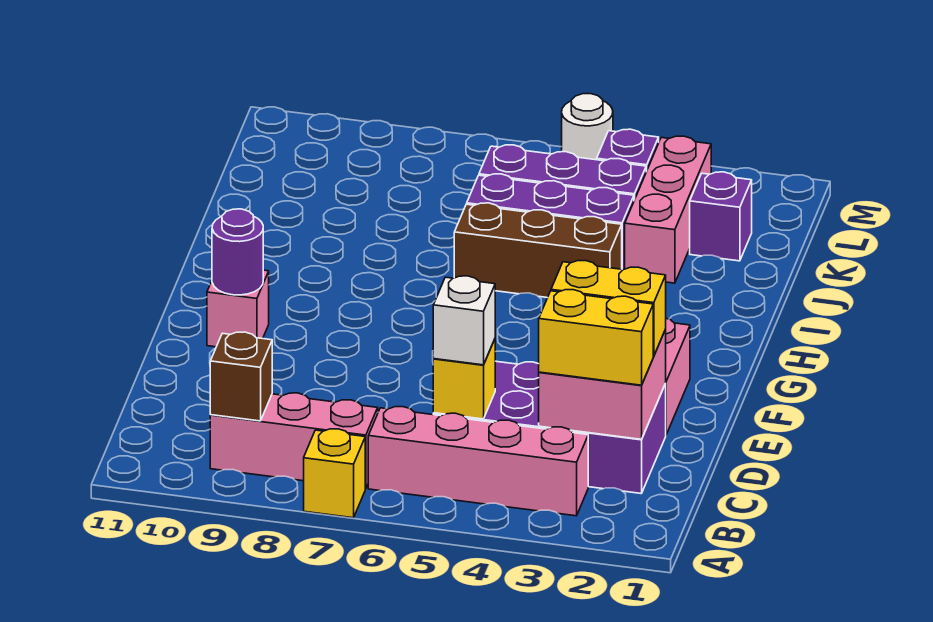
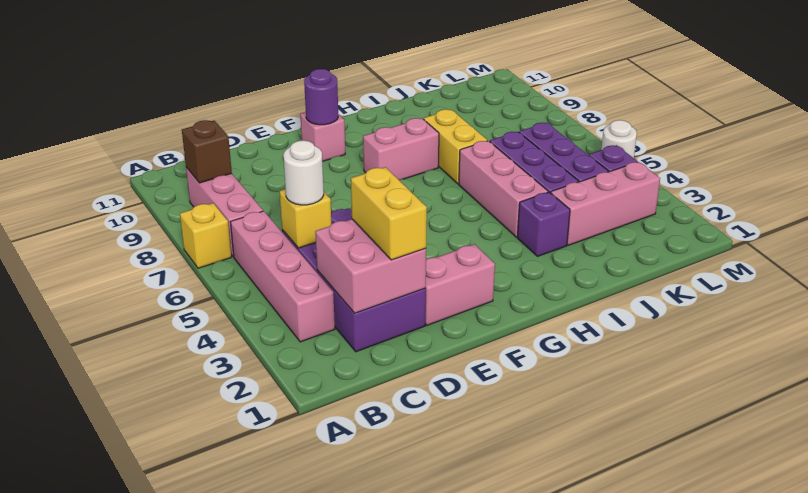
yellow brick C2:C3 level 3 -> yellow brick I7:I8 level 1
white brick C5 level 3 -> white round brick C5 level 3
none -> pink brick G8:H8 level 1
brown brick I4:I6 level 1 -> pink brick I4:I6 level 1
purple brick K2 level 1 -> purple brick I3 level 1

